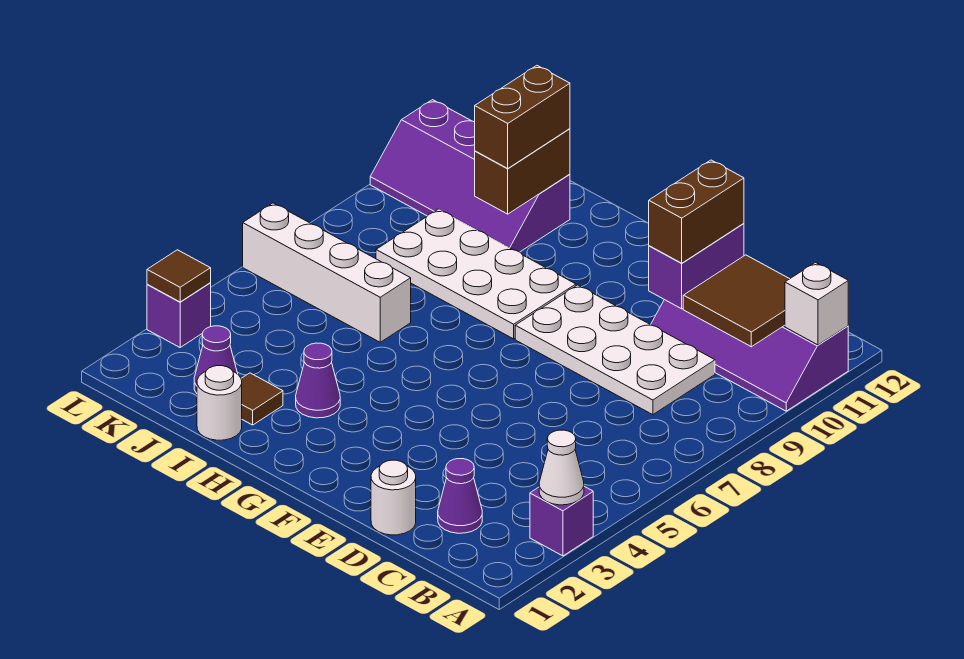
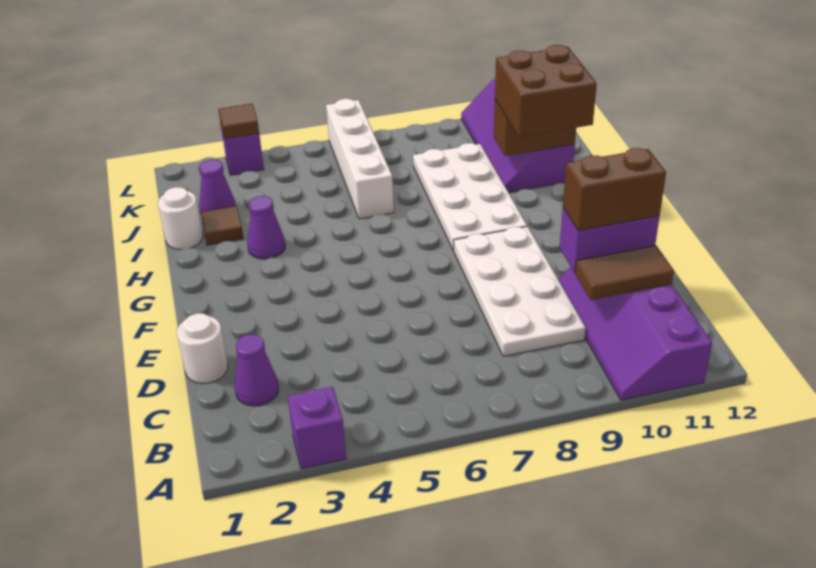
white cone A3 level 2 -> none
white brick A11 level 2 -> none
brown tile B10:C11 level 2 -> brown tile C10:C11 level 2
brown brick I10:I11 level 3 -> brown brick H10:I11 level 3

